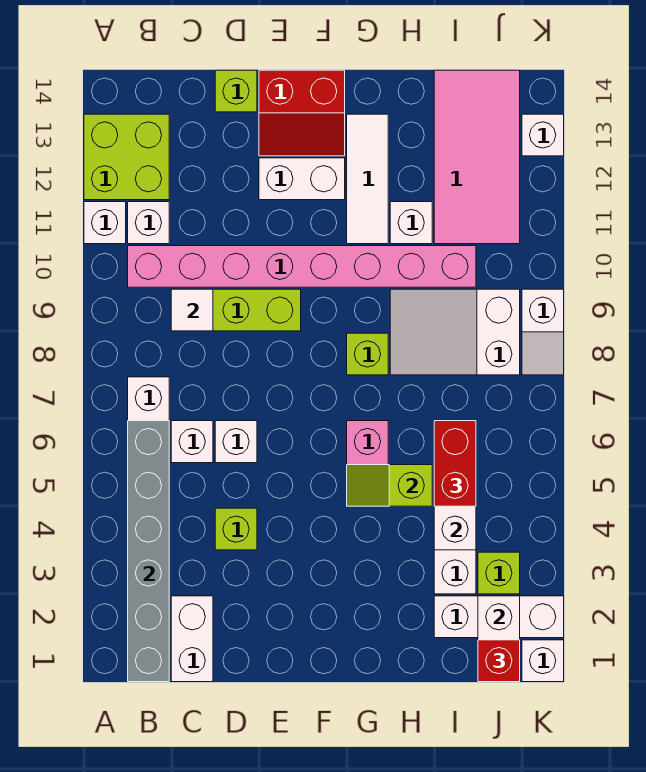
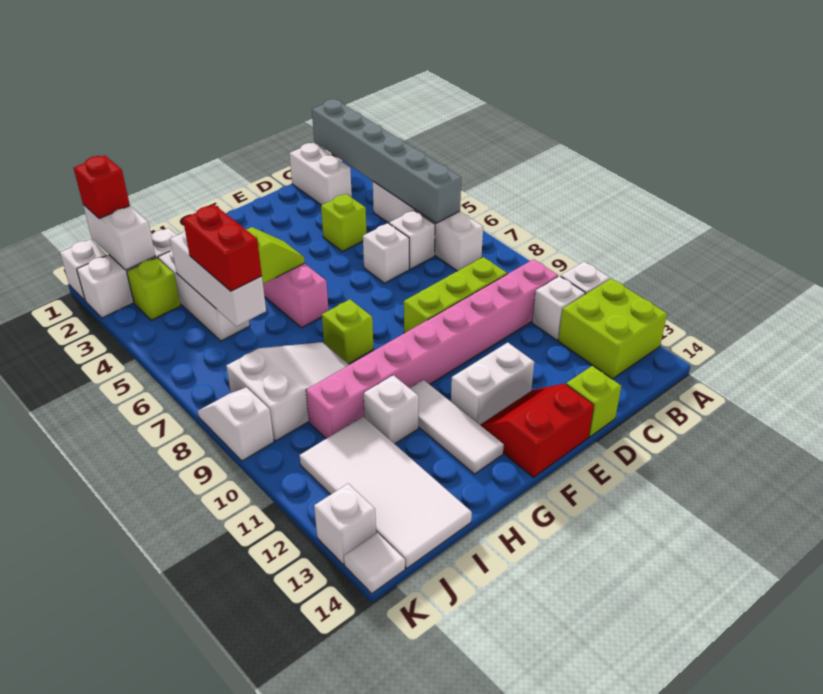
white tile C9 level 2 -> white tile K14 level 1
pink tile I11:J14 level 1 -> white tile I11:J14 level 1

